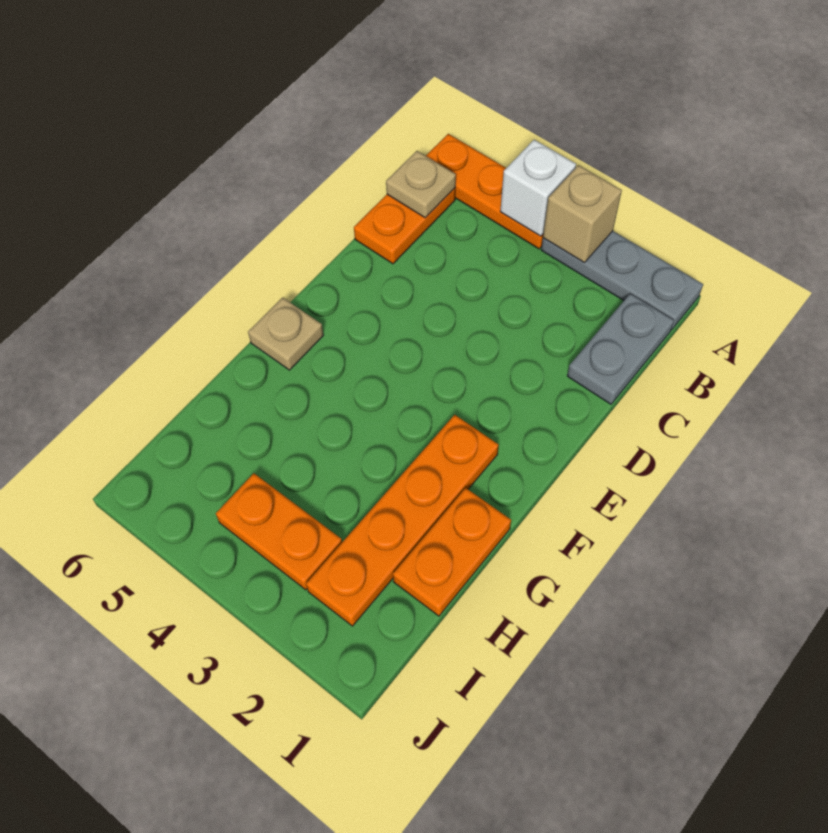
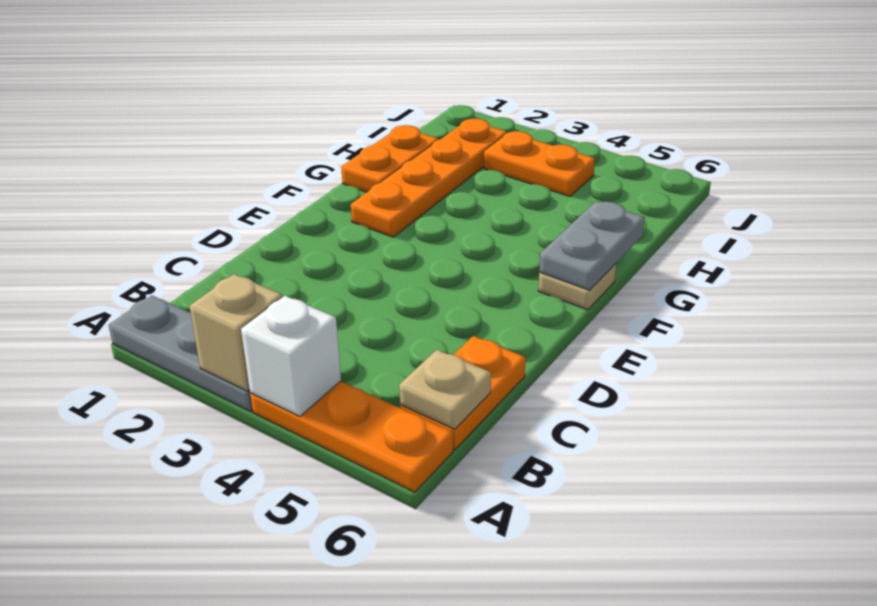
grey plate B1:C1 level 1 -> grey plate F6:G6 level 2

